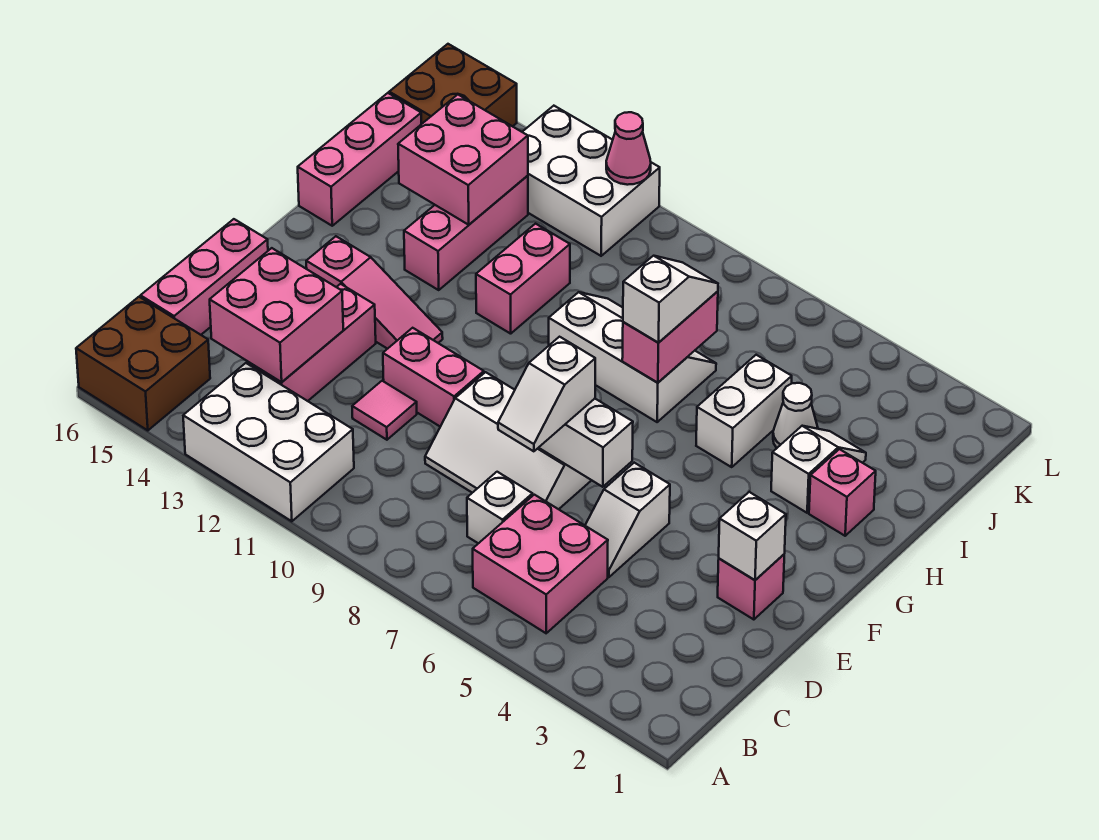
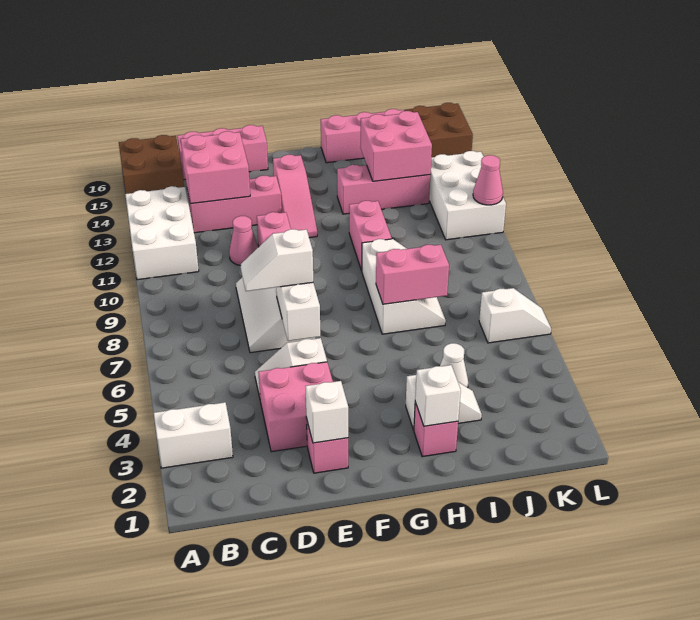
pink brick B5:C6 level 1 -> pink brick D3:E4 level 1
white brick C7 level 1 -> white brick H2 level 2
pink tile D11 level 1 -> pink cone D11 level 1
white brick H5:I5 level 1 -> white brick A3:B3 level 1
white slope H7:I7 level 3 top H -> white slope K6:L6 level 1 top K
pink brick H11:I11 level 1 -> pink brick H10:H11 level 1

